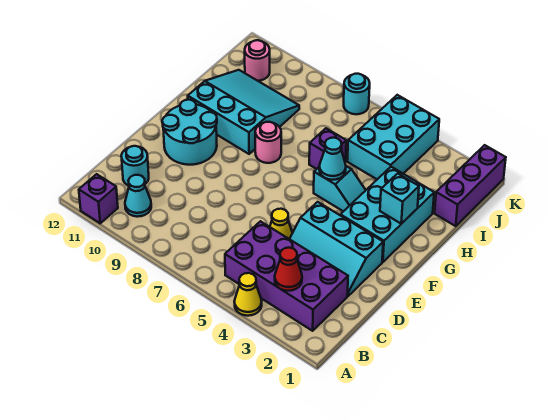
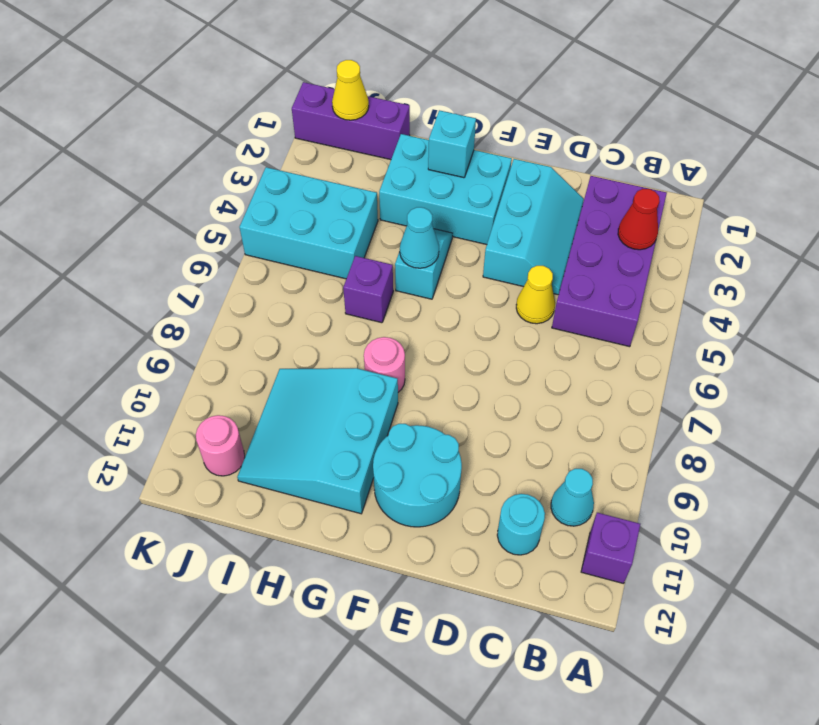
yellow cone A4 level 1 -> yellow cone J1 level 2
cyan round brick K7 level 1 -> none

